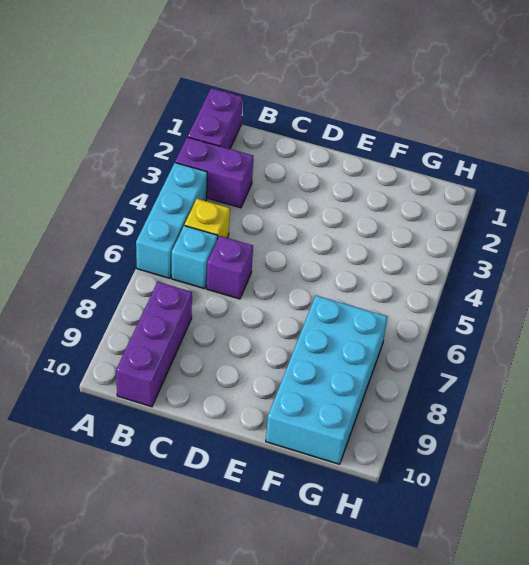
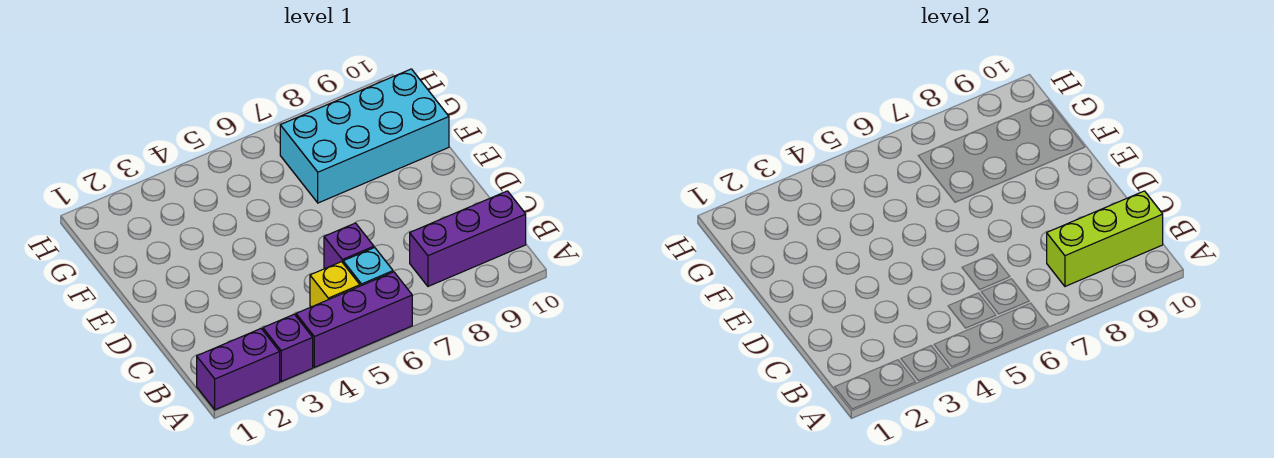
purple brick A3:B3 level 1 -> purple brick A3 level 1
cyan brick A4:A6 level 1 -> purple brick A4:A6 level 1
none -> lime brick B8:B10 level 2

